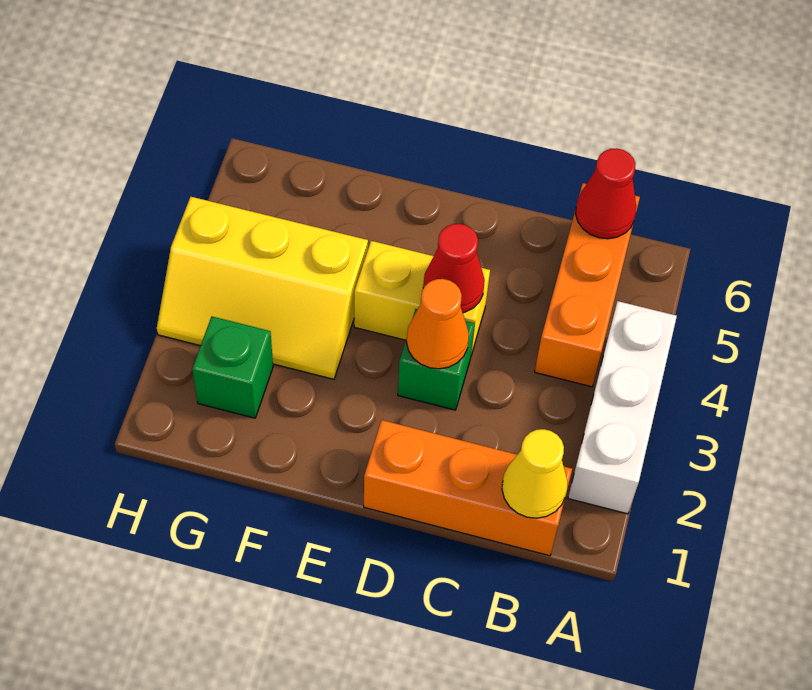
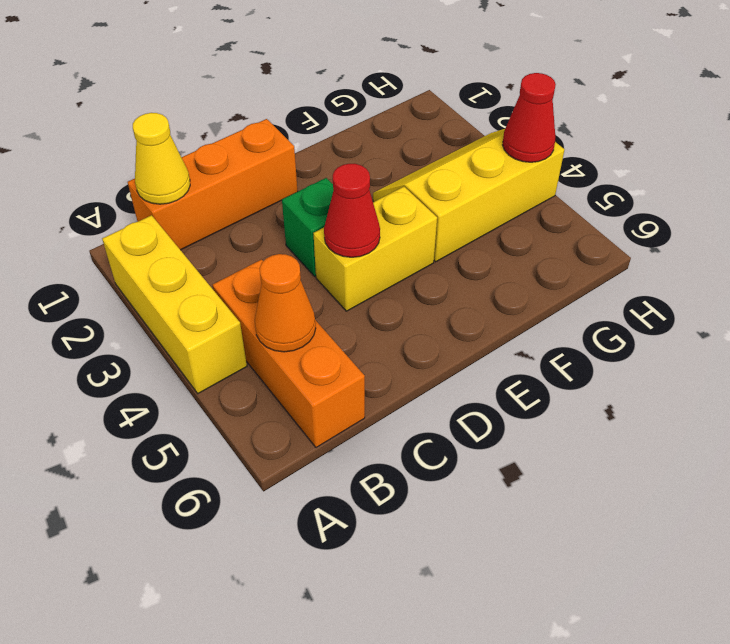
white brick A2:A4 level 1 -> yellow brick A2:A4 level 1
red cone B6 level 2 -> red cone H4 level 2
orange cone D3 level 2 -> orange cone B5 level 2
green brick G2 level 1 -> none

